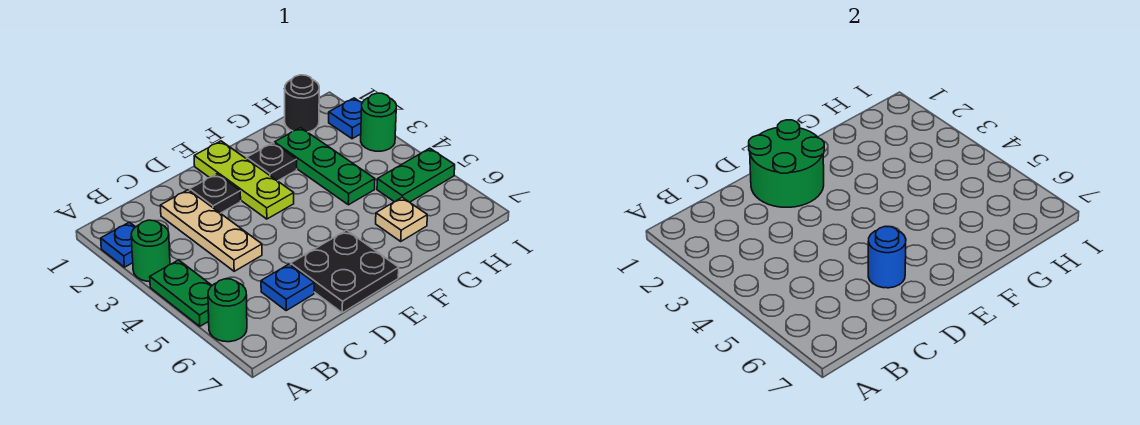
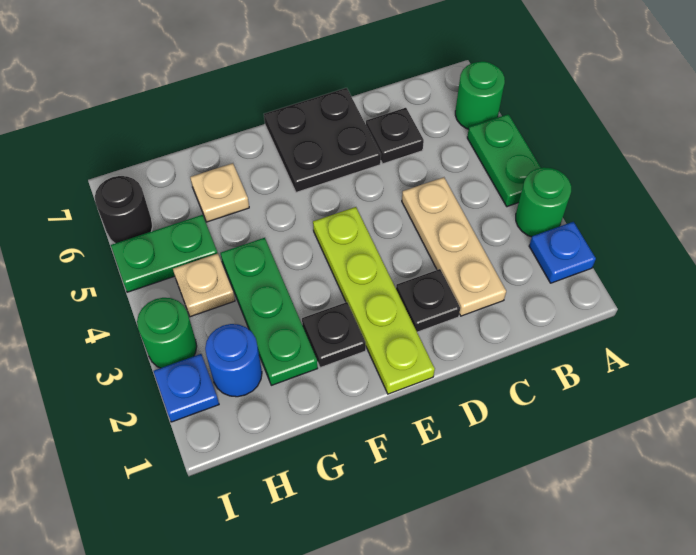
blue plate C6 level 1 -> black plate C6 level 1
green round brick D1:E2 level 2 -> none
blue round brick D6 level 2 -> blue round brick H2 level 1
lime plate E1:E3 level 1 -> lime plate E1:E4 level 1
black round brick H1 level 1 -> black round brick I6 level 1
none -> tan plate H4 level 1

